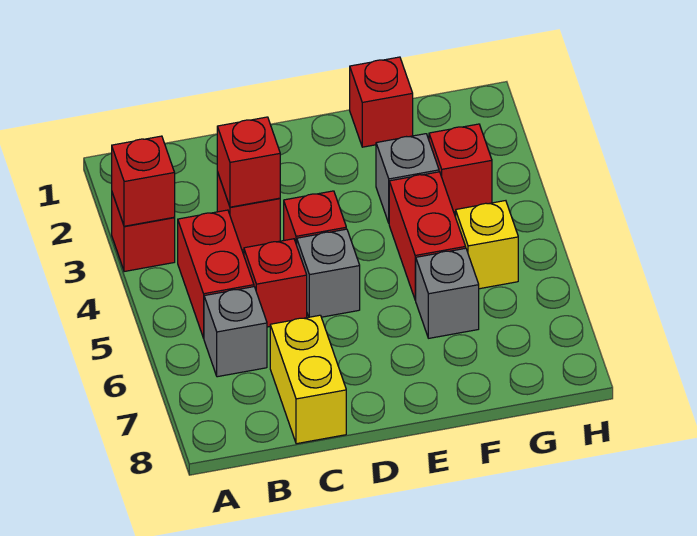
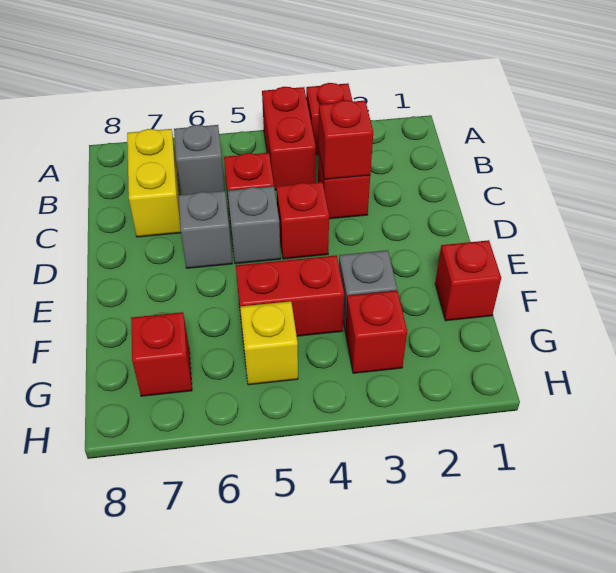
red brick A3 level 2 -> red brick G7 level 1
red brick B4:B5 level 1 -> red brick A4:B4 level 1
yellow brick C7:C8 level 1 -> yellow brick B7:C7 level 1
grey brick F6 level 1 -> grey brick D6 level 1

